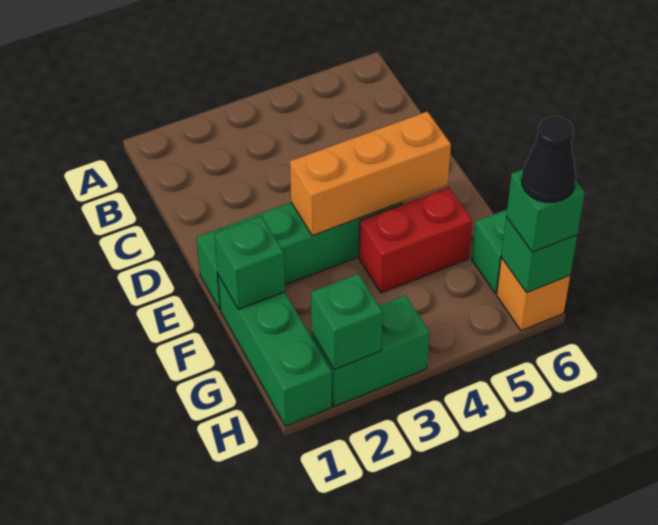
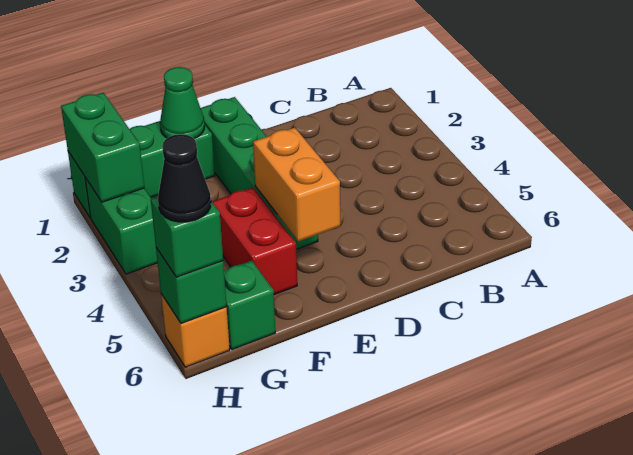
orange brick E3:E5 level 2 -> orange brick E4:E5 level 2
green brick F1 level 2 -> green cone F1 level 2
green brick H2 level 2 -> green brick H1:H2 level 2

